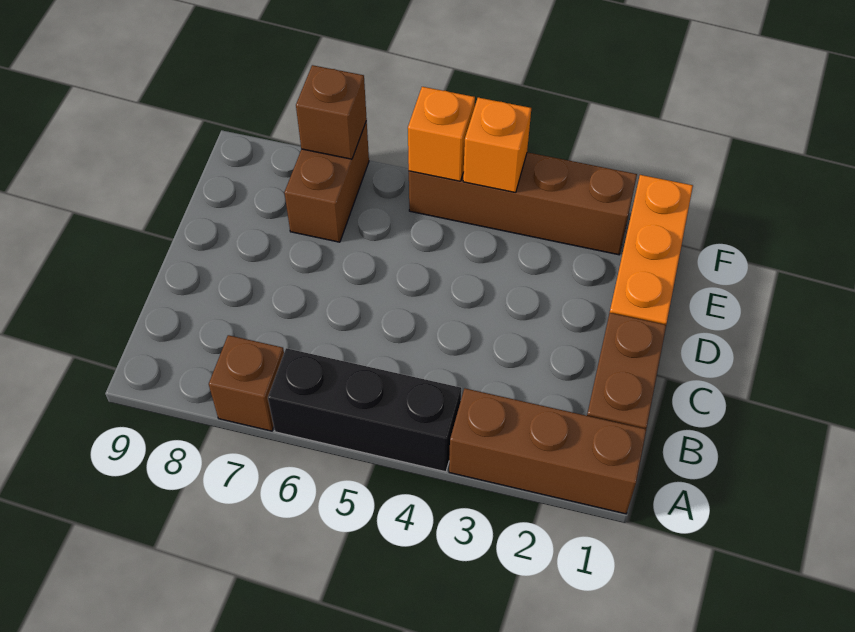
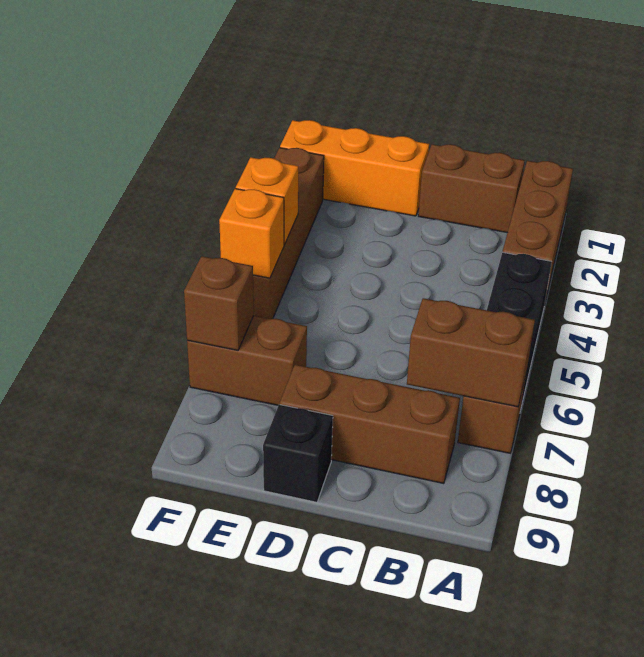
none -> brown brick A7:B7 level 2
none -> brown brick B8:D8 level 1
none -> black brick D9 level 1

